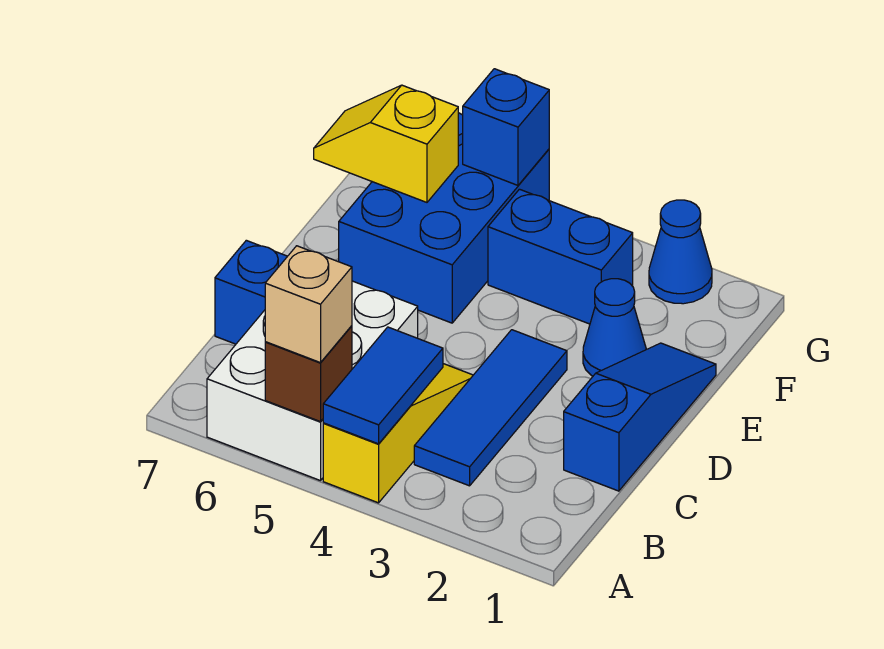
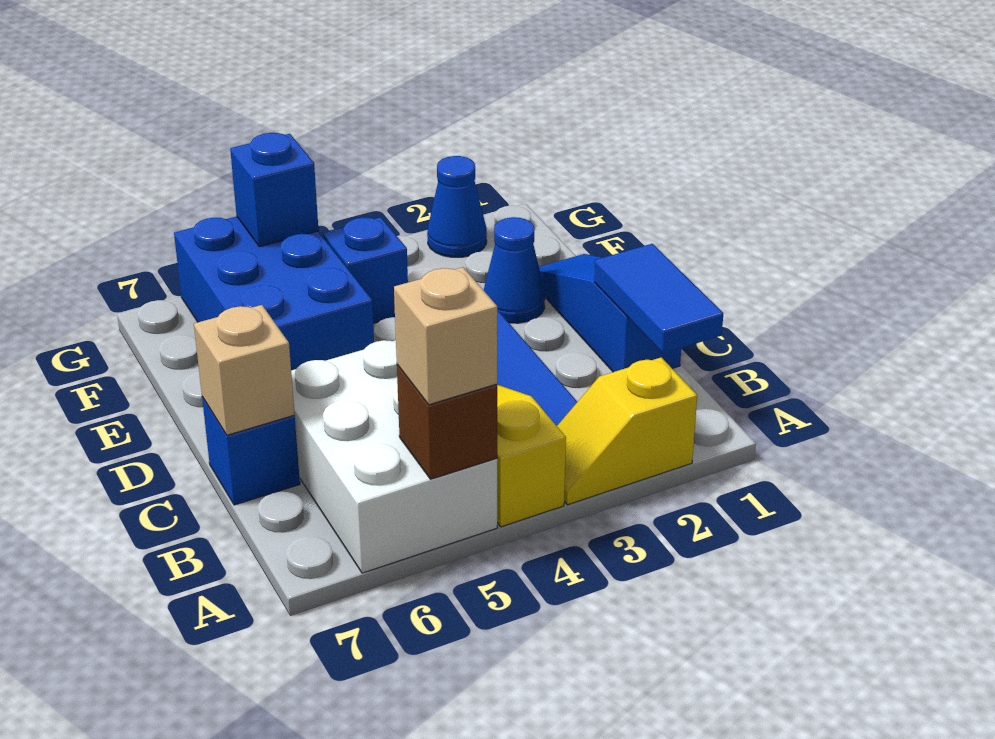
blue tile A4:B4 level 2 -> blue tile B1:C1 level 2
none -> tan brick C7 level 2
blue brick F3:F4 level 1 -> blue brick F4 level 1
yellow slope F6:F7 level 2 top 6 -> yellow slope A2:A3 level 1 top 2

